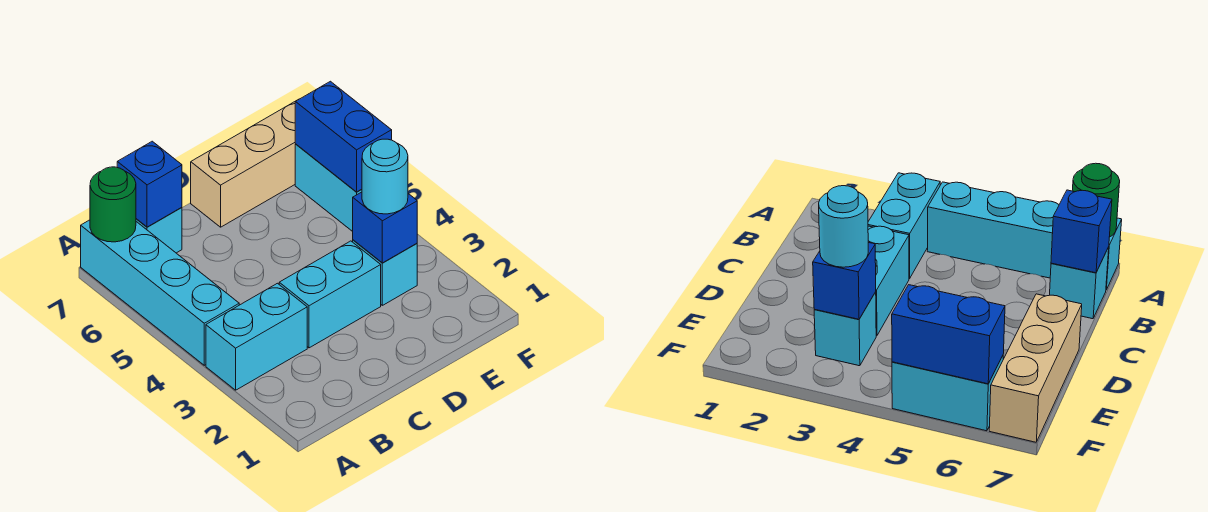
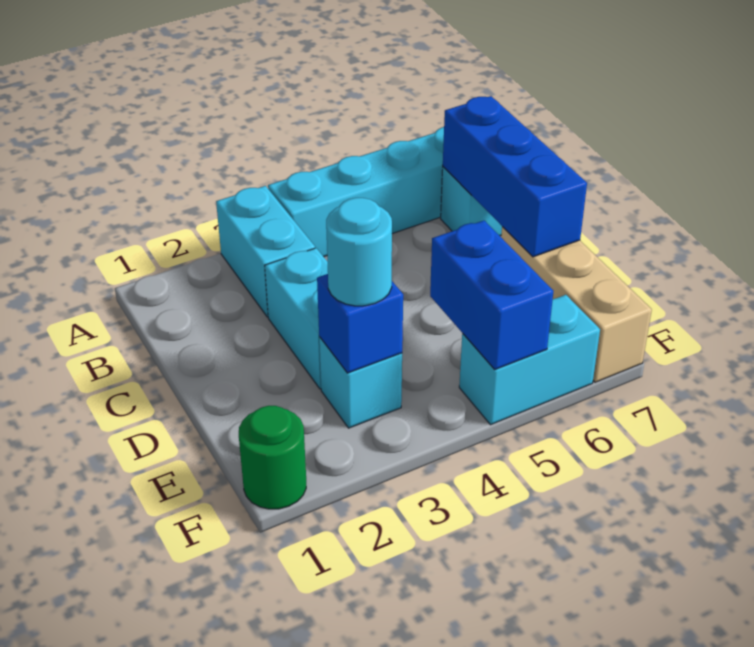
green round brick A7 level 2 -> green round brick F1 level 1
blue brick B7 level 2 -> blue brick B7:D7 level 2
blue brick F5:F6 level 2 -> blue brick E5:F5 level 2

